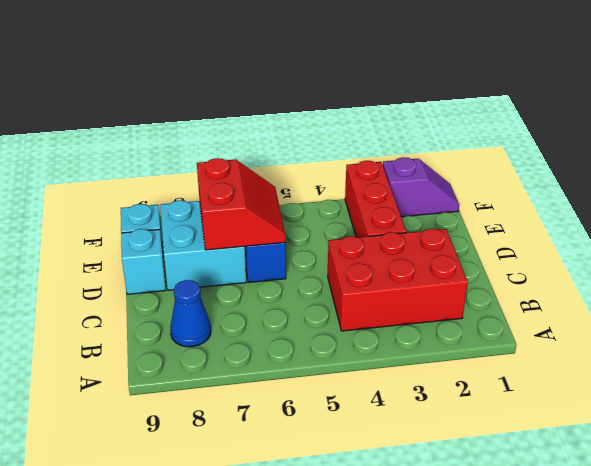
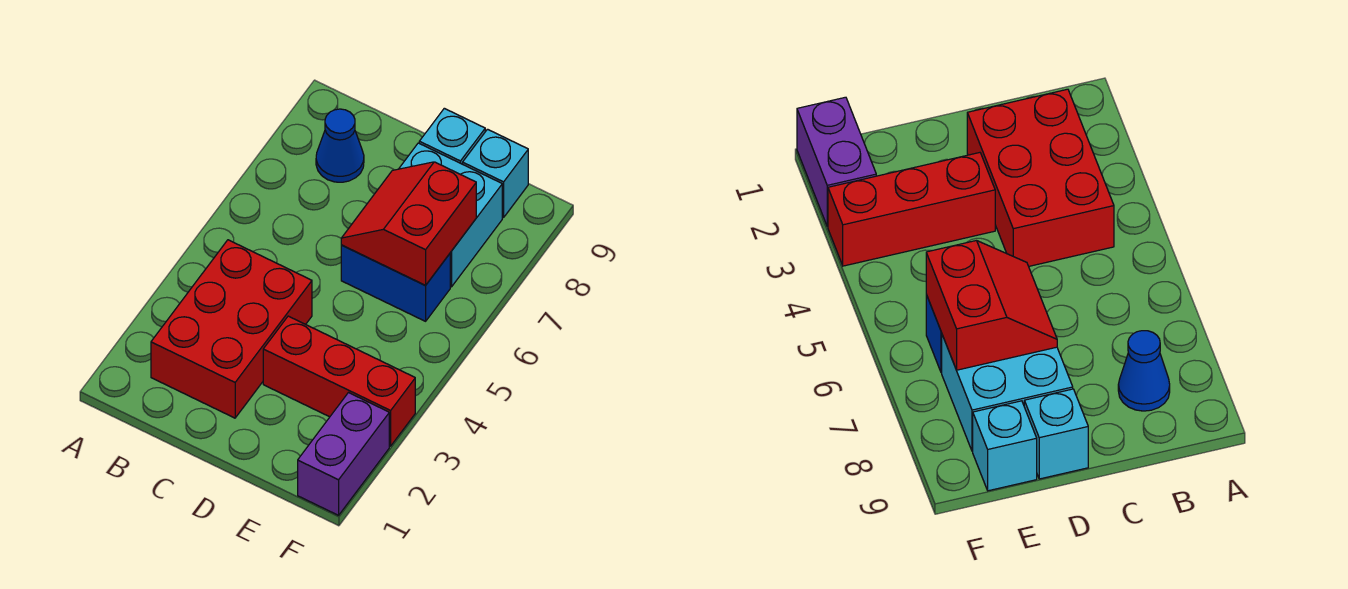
red slope D6:E7 level 2 top 7 -> red slope D6:E7 level 2 top E
purple slope F1:F2 level 1 top 2 -> purple brick F1:F2 level 1

